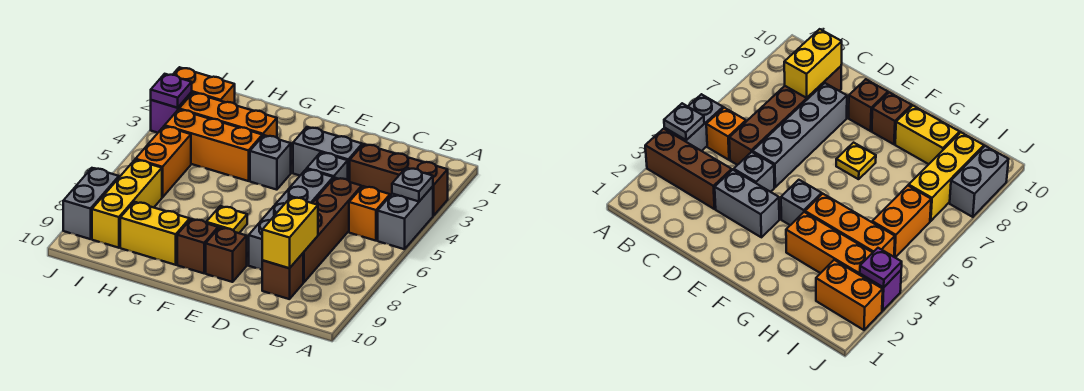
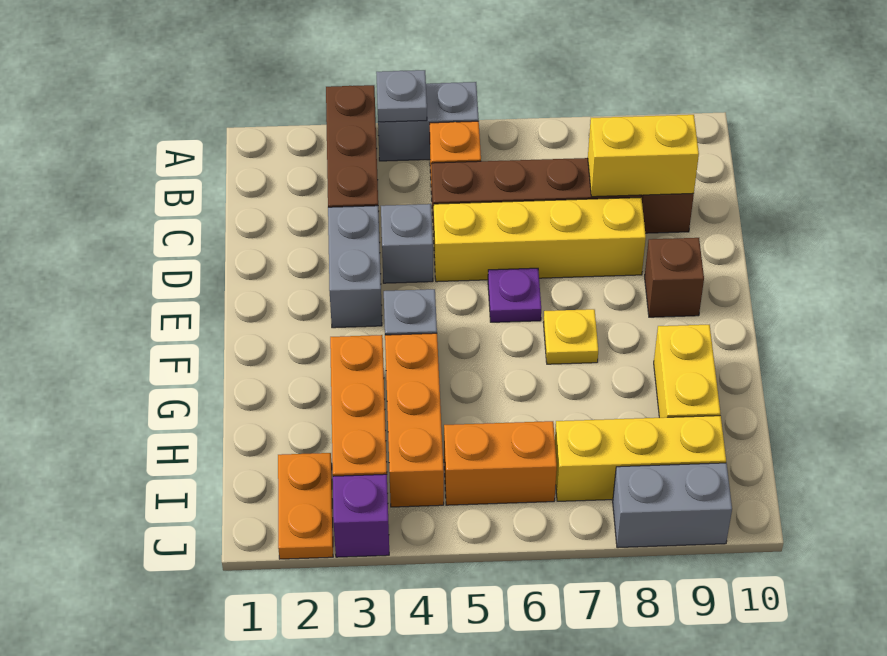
grey brick D5:D8 level 1 -> yellow brick D5:D8 level 1
brown brick F9 level 1 -> none
orange brick I2:J2 level 1 -> orange plate I2:J2 level 1
purple plate J3 level 2 -> purple plate E6 level 1

